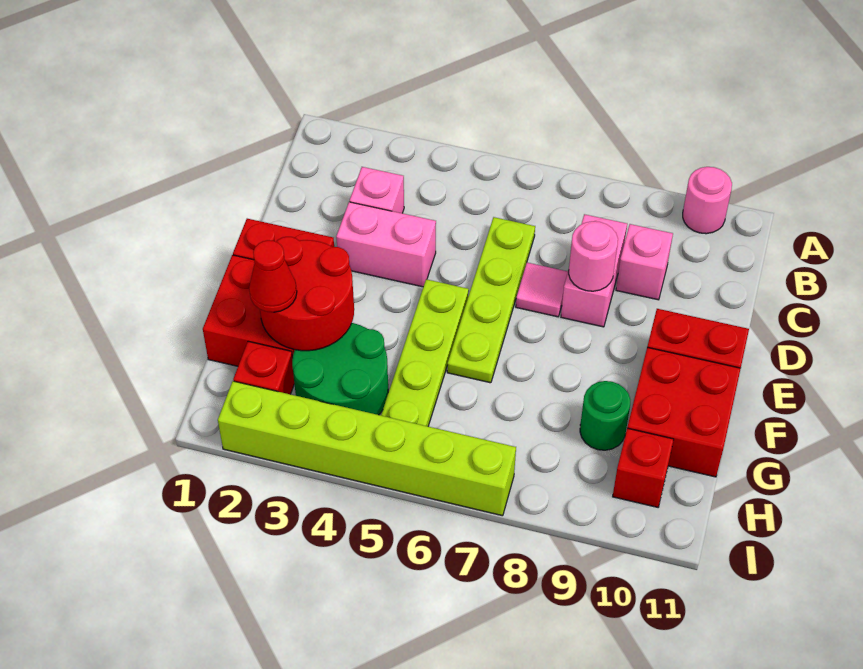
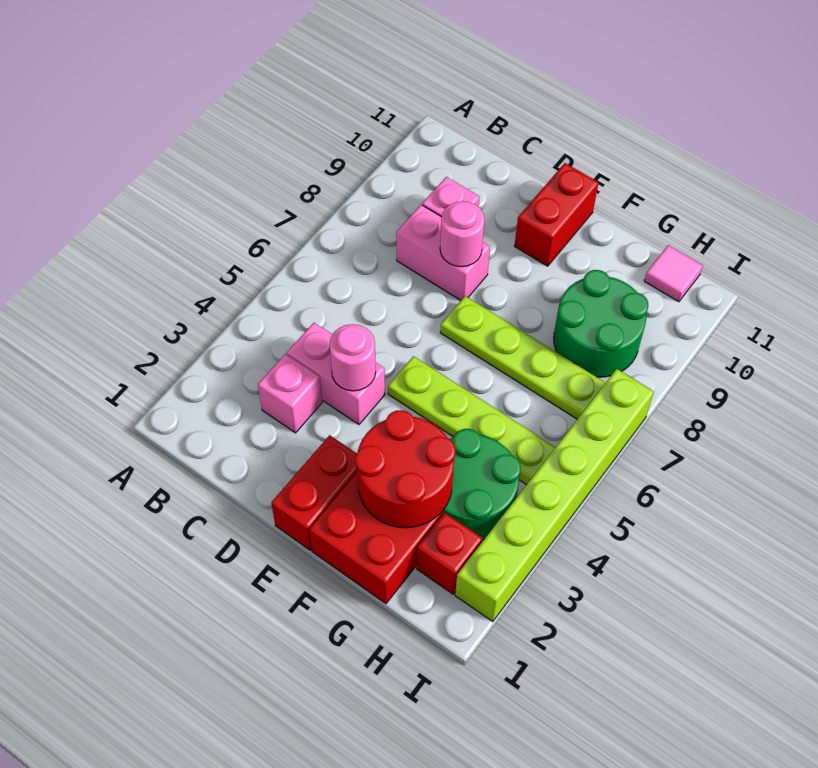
pink round brick A10 level 1 -> pink round brick D4 level 2
lime plate C6:F6 level 1 -> lime plate E7:H7 level 1
pink brick D3:D4 level 1 -> pink brick C4:D4 level 1
pink tile D7 level 1 -> pink tile H11 level 1
red brick F10:G11 level 1 -> none
red cone G2 level 3 -> none
green round brick G9 level 1 -> green round brick G8:H9 level 1
red brick H10 level 1 -> none

